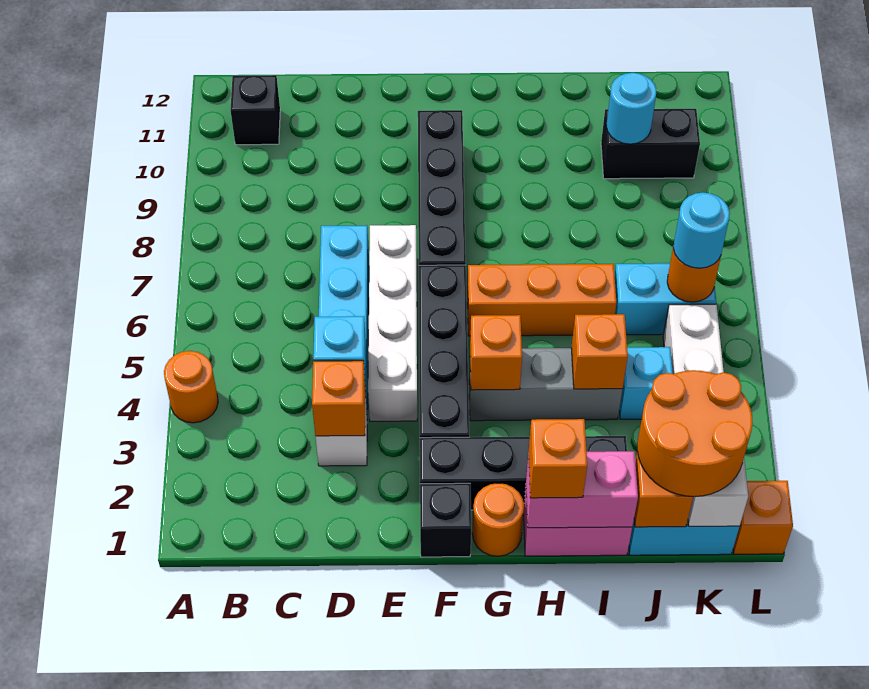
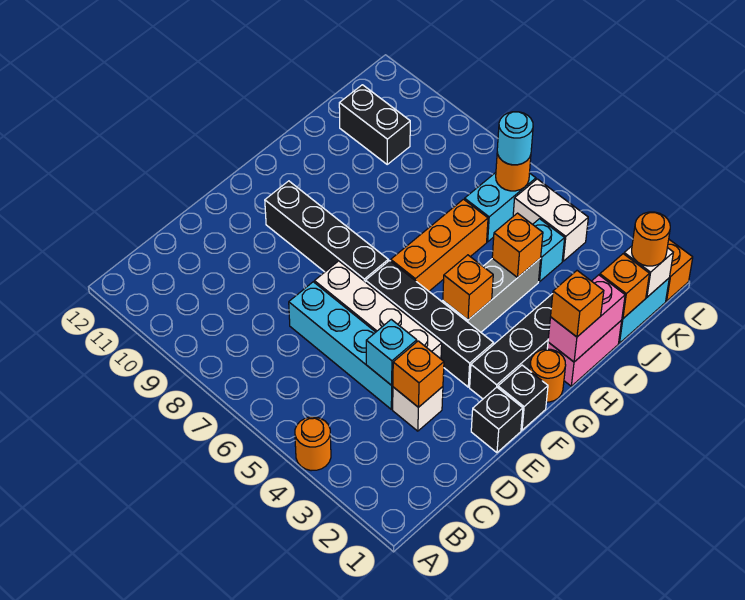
black brick B11 level 1 -> black brick E1 level 1
orange round brick J1:K2 level 3 -> orange round brick K1 level 3
black brick J10:K10 level 1 -> black brick J10:J11 level 1
cyan round brick J10 level 2 -> none

